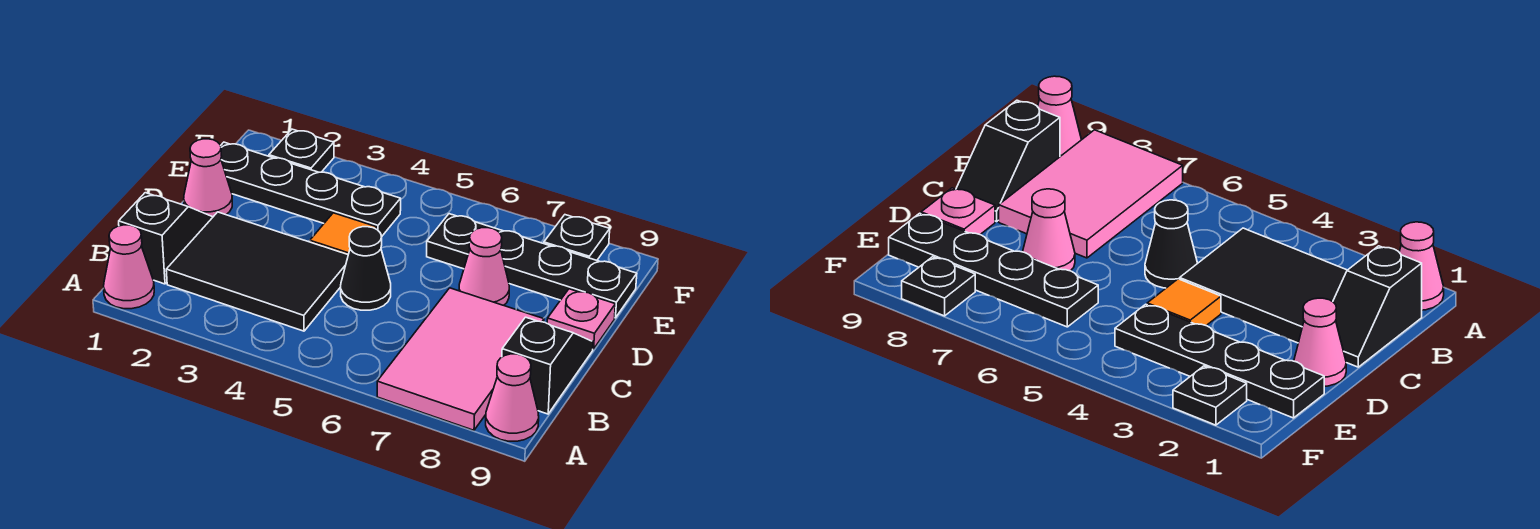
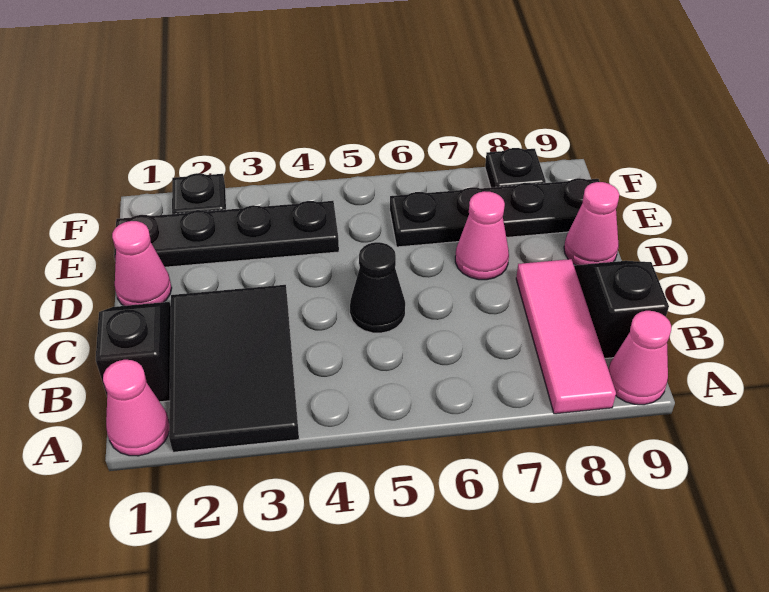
pink tile A7:C8 level 1 -> pink tile A8:C8 level 1
black tile B2:C4 level 1 -> black tile A2:C3 level 1
orange tile D4 level 1 -> none
pink plate D9 level 1 -> pink cone D9 level 1

